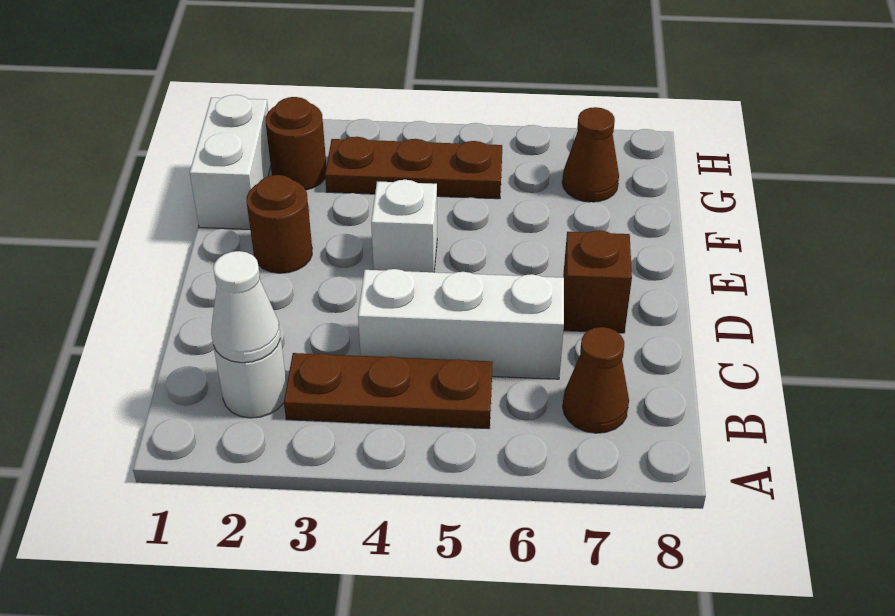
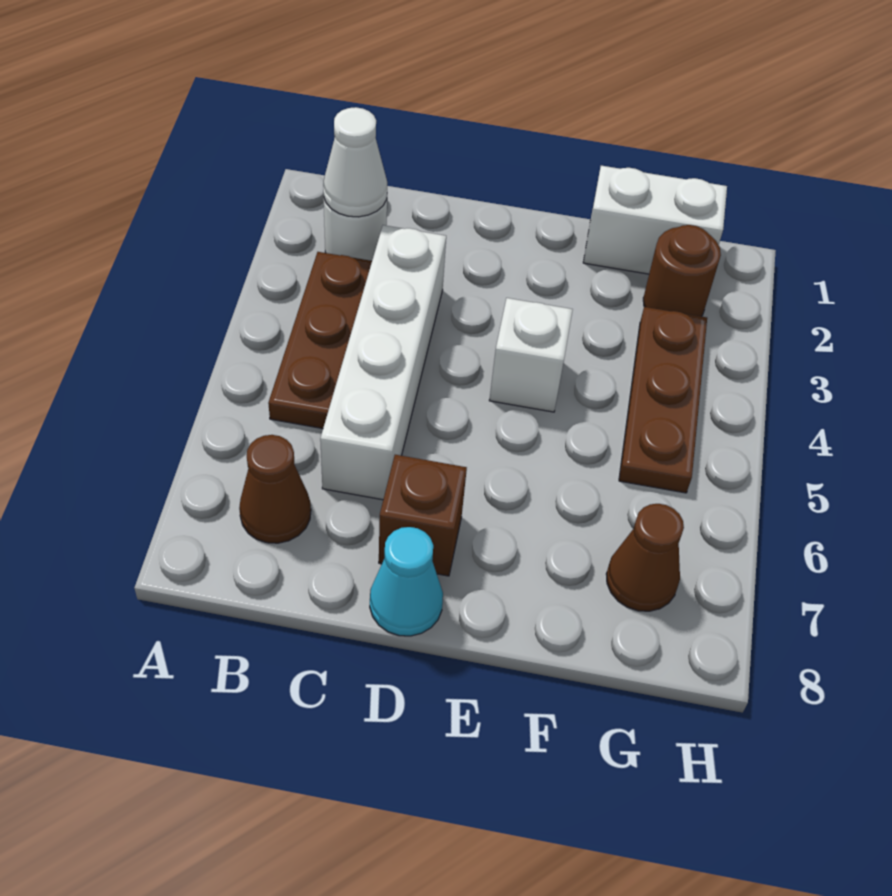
white brick C4:C6 level 1 -> white brick C3:C6 level 1
none -> cyan cone D8 level 1
brown round brick E2 level 1 -> none

